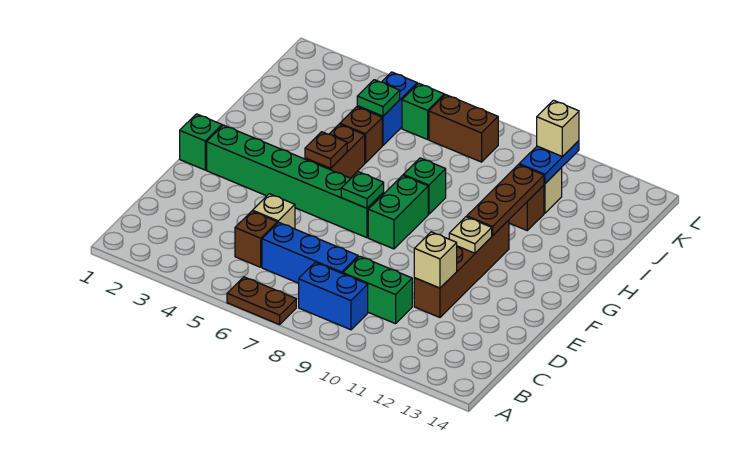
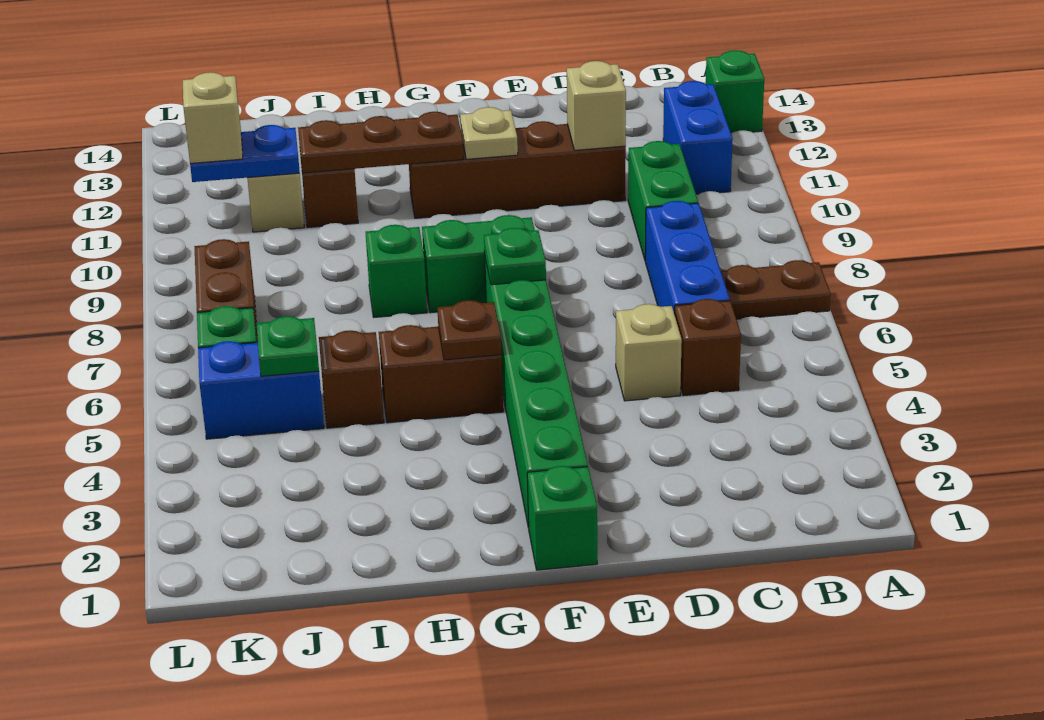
brown plate A6:A7 level 1 -> brown plate A7:B7 level 1
none -> green brick A13 level 1
blue brick B8:B9 level 1 -> blue brick B11:B12 level 1

